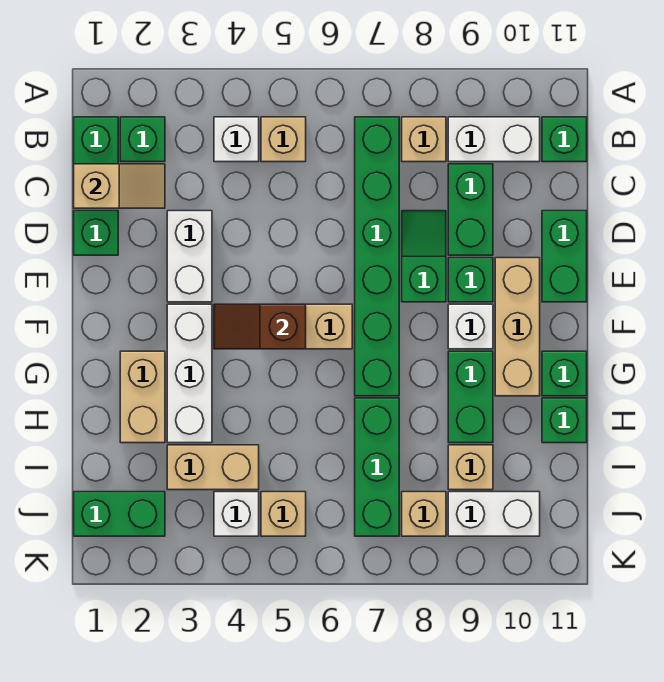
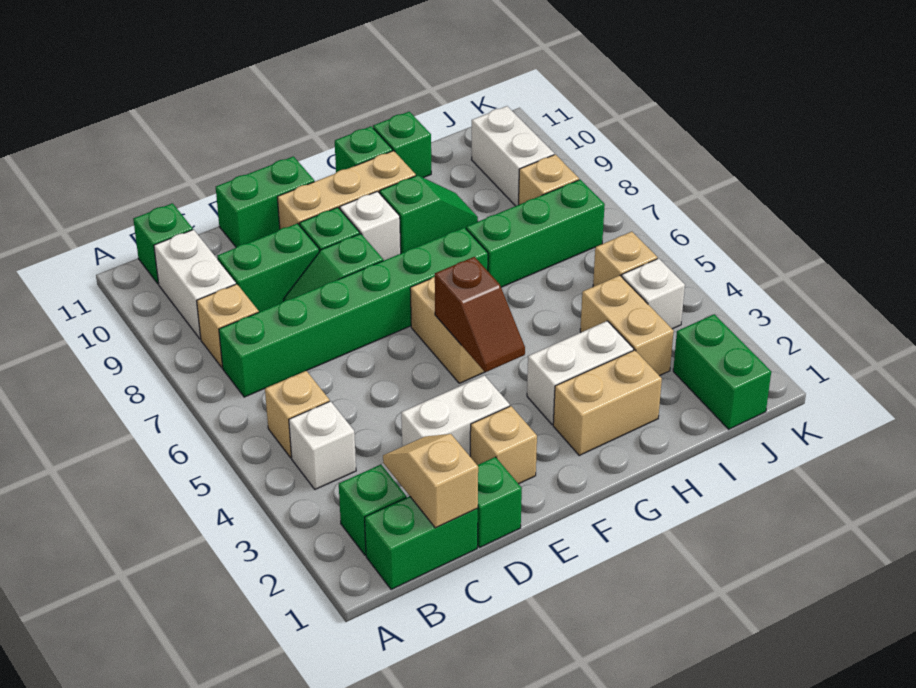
white brick F3:H3 level 1 -> white brick G3:H3 level 1
green brick G9:H9 level 1 -> green slope G9:H9 level 1 top G
tan brick I9 level 1 -> tan brick E2 level 1

